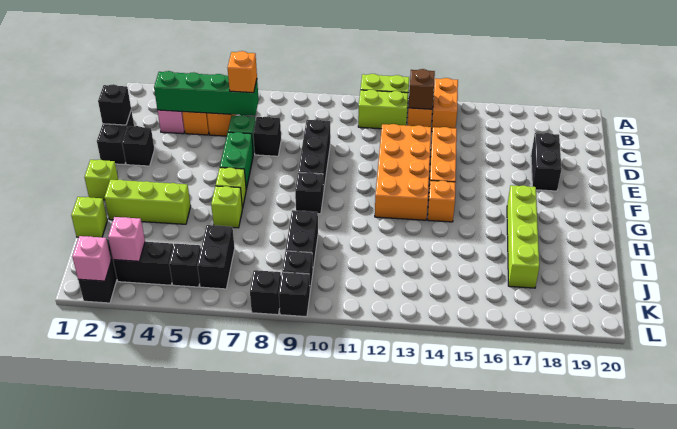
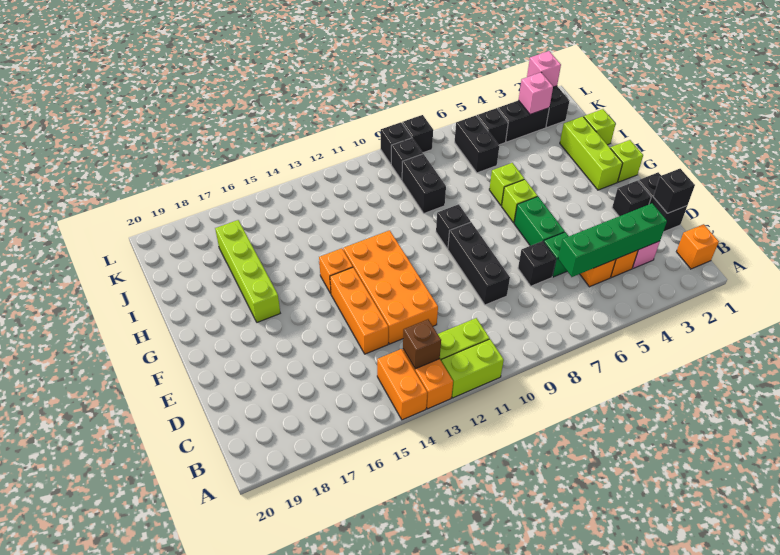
orange brick C6 level 3 -> orange brick B1 level 1
black brick D18:E18 level 1 -> none
lime brick H2:H4 level 1 -> lime brick G2:I2 level 1

